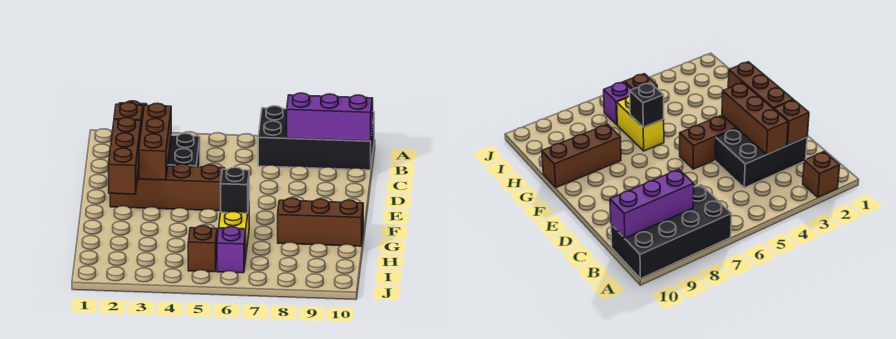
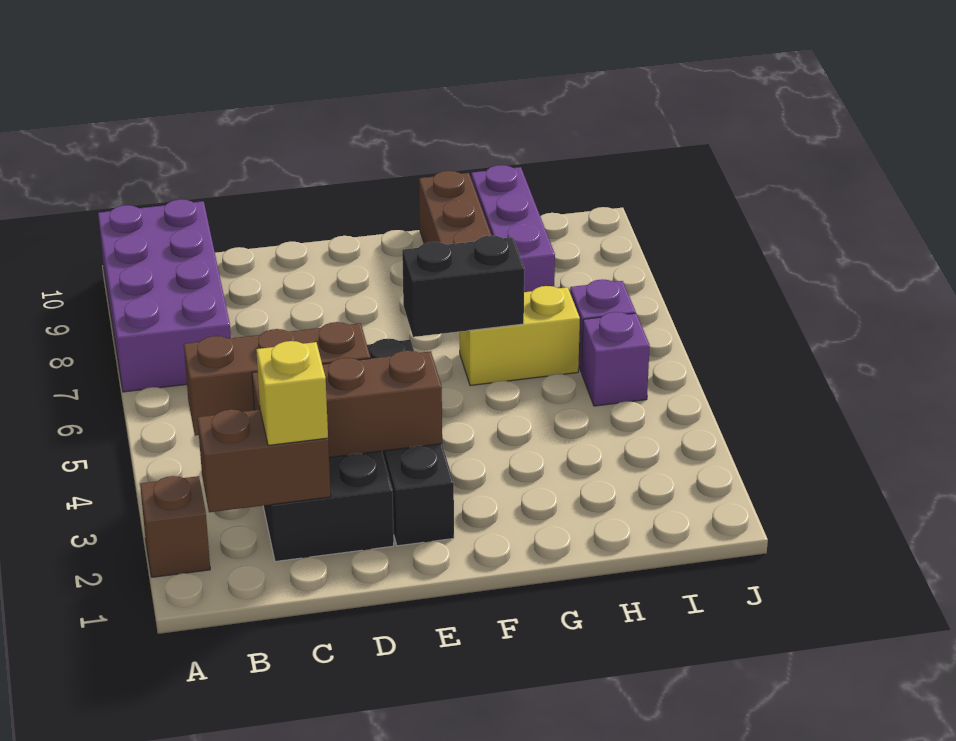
black brick A7:B10 level 1 -> purple brick A7:B10 level 1
purple brick B8:B10 level 2 -> purple brick H8:H10 level 1
brown brick C2 level 2 -> brown brick B2:C2 level 2
none -> yellow brick C2 level 3
brown brick D2:F2 level 2 -> brown brick B4:D4 level 2
brown brick E2:E5 level 1 -> black brick E2:E5 level 1
black brick G6 level 2 -> black brick F6:G6 level 2
brown brick I5 level 1 -> purple brick I5 level 1

